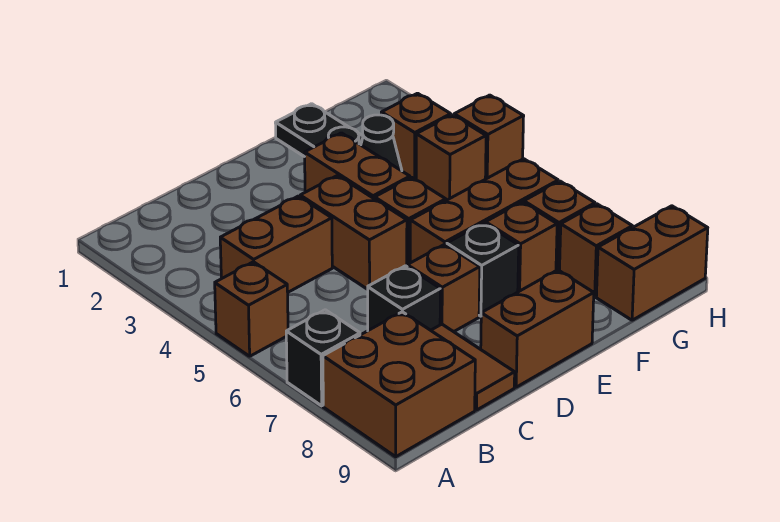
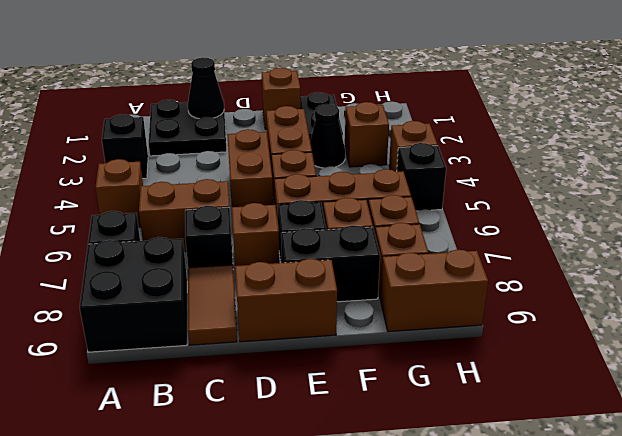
none -> black brick A3 level 1
brown brick A8:B9 level 1 -> black brick A8:B9 level 1
none -> black plate B1:C2 level 1
brown brick B4:C4 level 1 -> brown brick B6:C6 level 1
none -> black cone C1 level 2
none -> black brick E8:F8 level 1
brown brick G4 level 1 -> brown brick E1 level 1
none -> black brick H5 level 1

